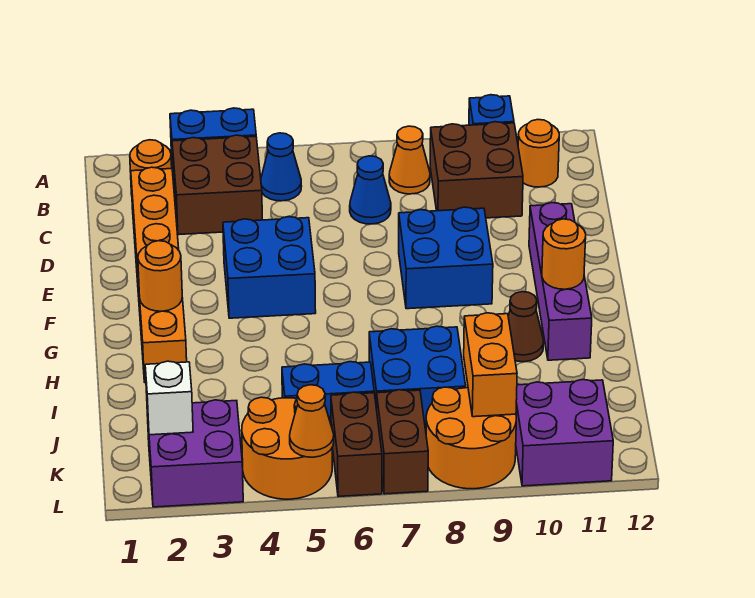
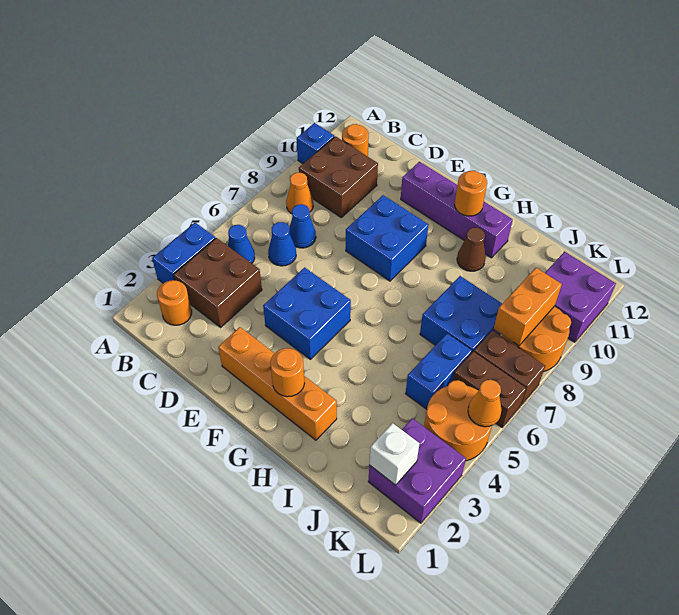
orange brick C2:H2 level 1 -> orange brick E2:H2 level 1
none -> blue cone C6 level 1
orange brick J9:K9 level 2 -> orange brick K8:K9 level 2

